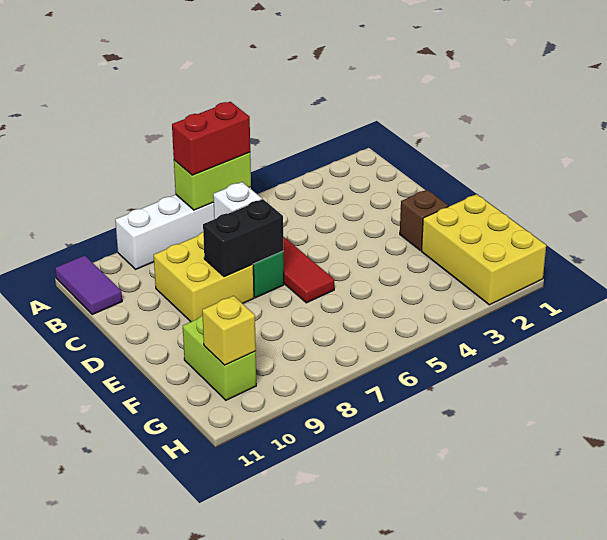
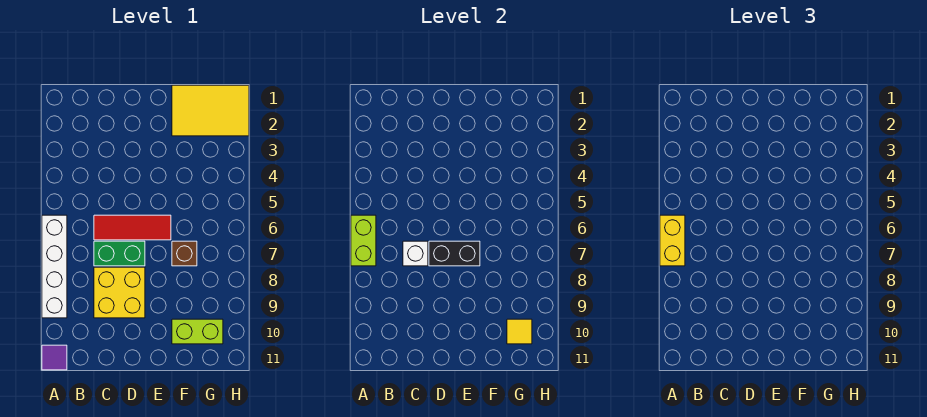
red brick A6:A7 level 3 -> yellow brick A6:A7 level 3
purple tile A11:B11 level 1 -> purple tile A11 level 1
black brick D7:D8 level 2 -> black brick D7:E7 level 2
brown brick E2 level 1 -> brown brick F7 level 1
yellow brick F1:H2 level 1 -> yellow tile F1:H2 level 1
yellow brick G10 level 2 -> yellow tile G10 level 2

